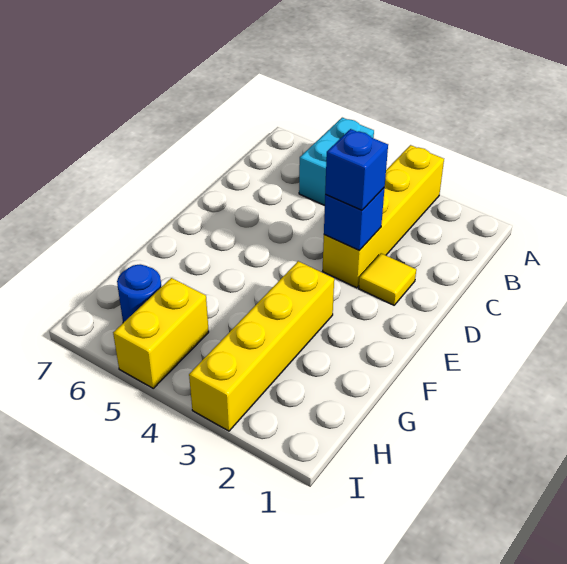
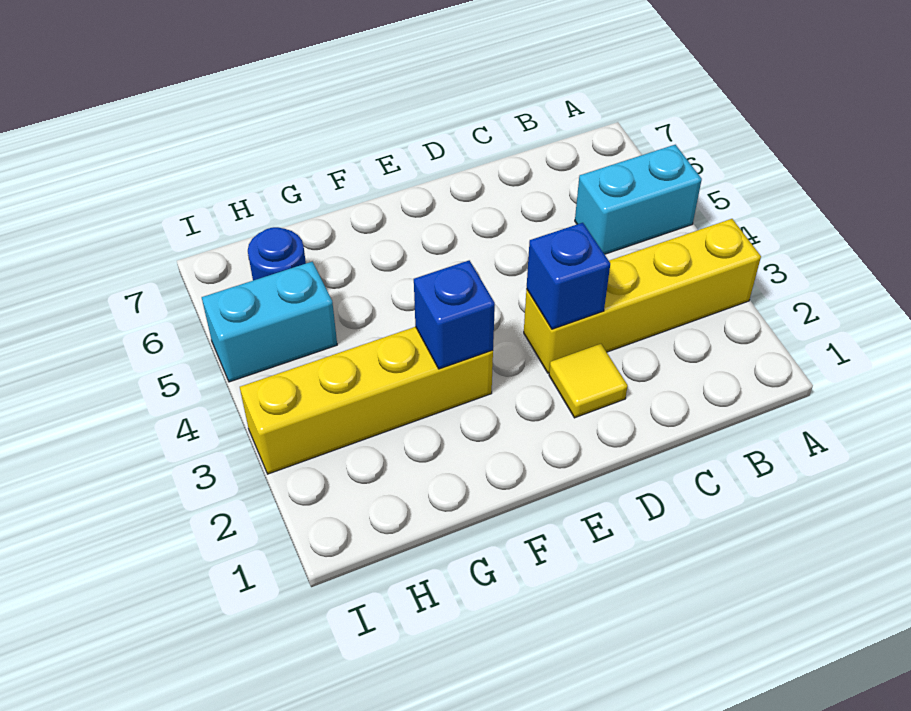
blue brick D3 level 3 -> blue brick F3 level 2
yellow brick H5:I5 level 1 -> cyan brick H5:I5 level 1

